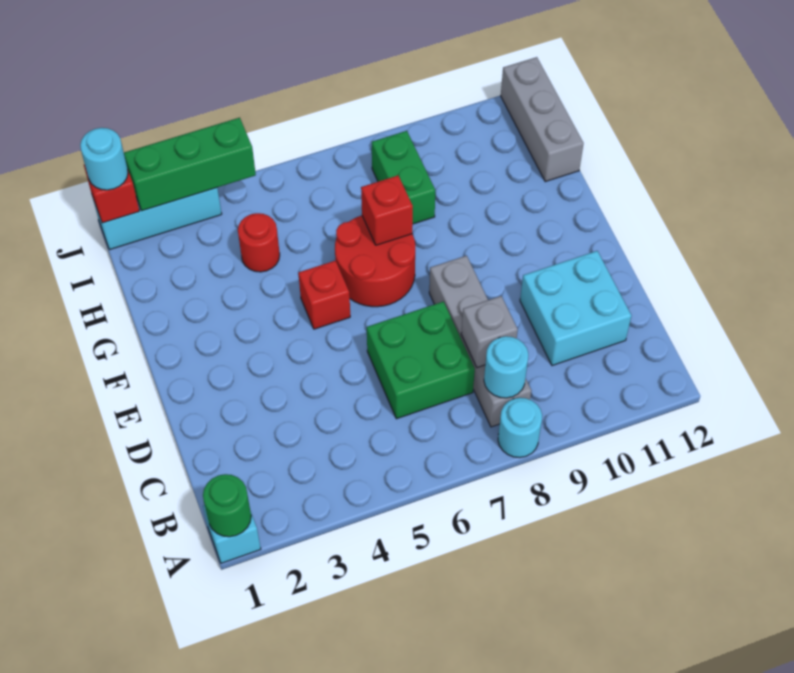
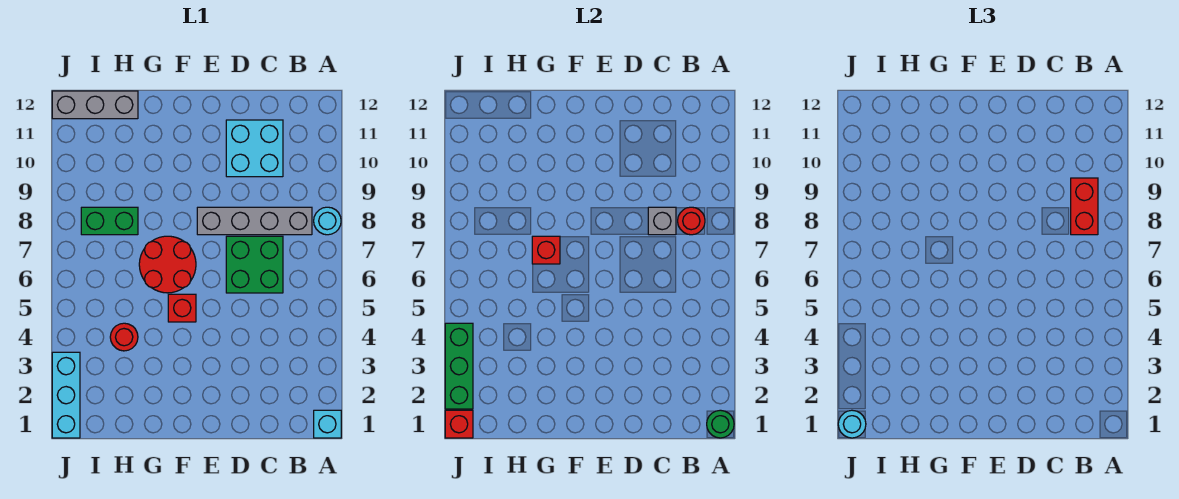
cyan round brick B8 level 2 -> red round brick B8 level 2
none -> red brick B8:B9 level 3

